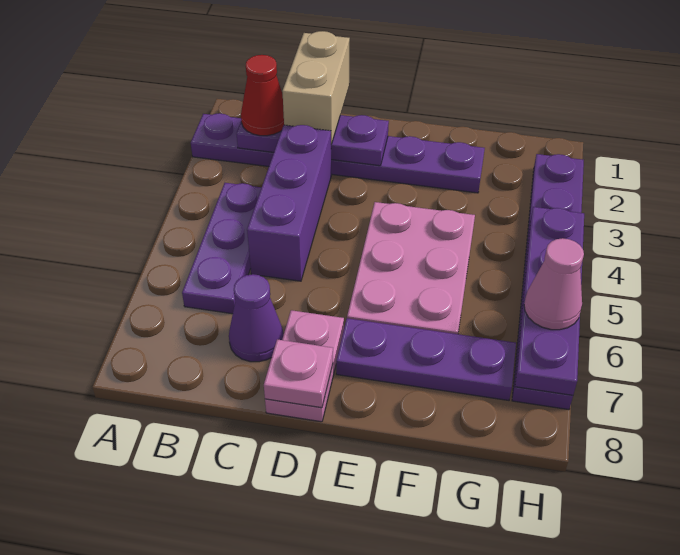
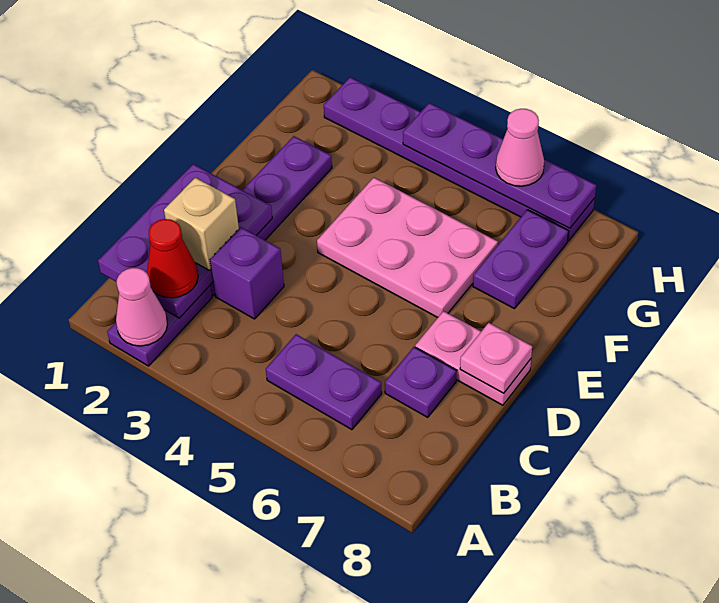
none -> pink cone A2 level 2
purple plate B2:D2 level 2 -> purple plate B1:D2 level 2
purple plate B4:B6 level 1 -> purple plate B5:B6 level 1
tan brick C1:C2 level 3 -> tan brick C2 level 3
purple brick C3:C5 level 1 -> purple brick C3 level 1
purple cone C7 level 1 -> purple plate C7 level 1
purple plate E7:G7 level 1 -> purple plate F7:G7 level 1

